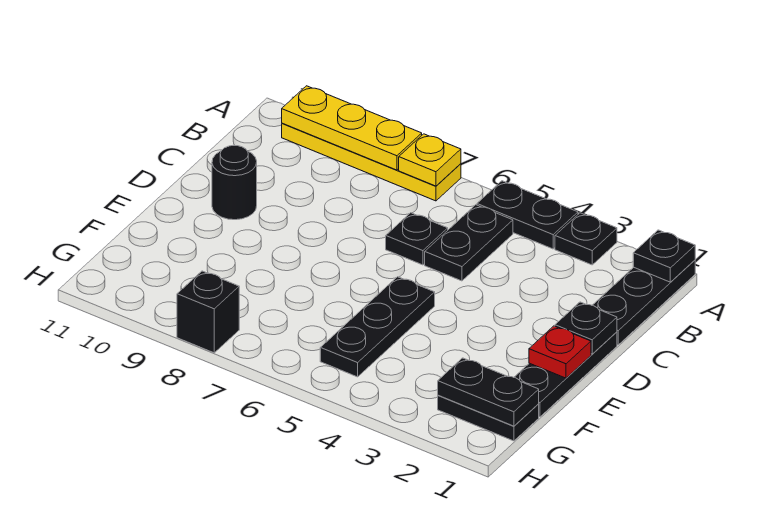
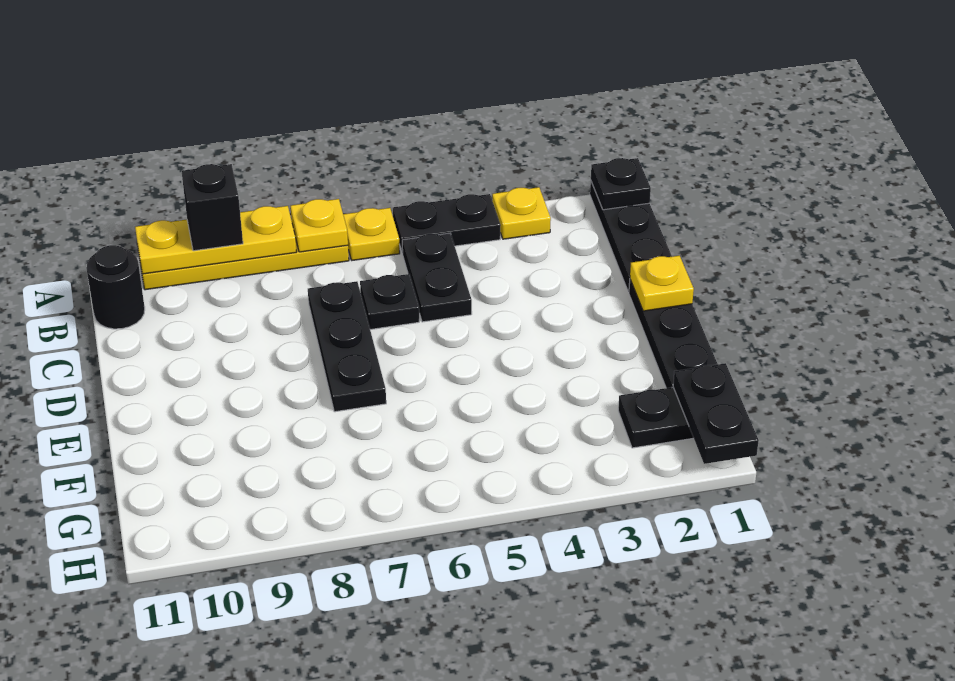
black plate A3 level 1 -> yellow plate A3 level 1
none -> yellow plate A6 level 1
black plate D1 level 2 -> yellow plate D1 level 2
black round brick D10 level 1 -> black round brick B11 level 1
red plate E1 level 2 -> none
black plate E5:G5 level 1 -> black plate C7:E7 level 1
black plate G1:G2 level 2 -> black plate G1:H1 level 2
black brick H8 level 1 -> black brick A9 level 3

